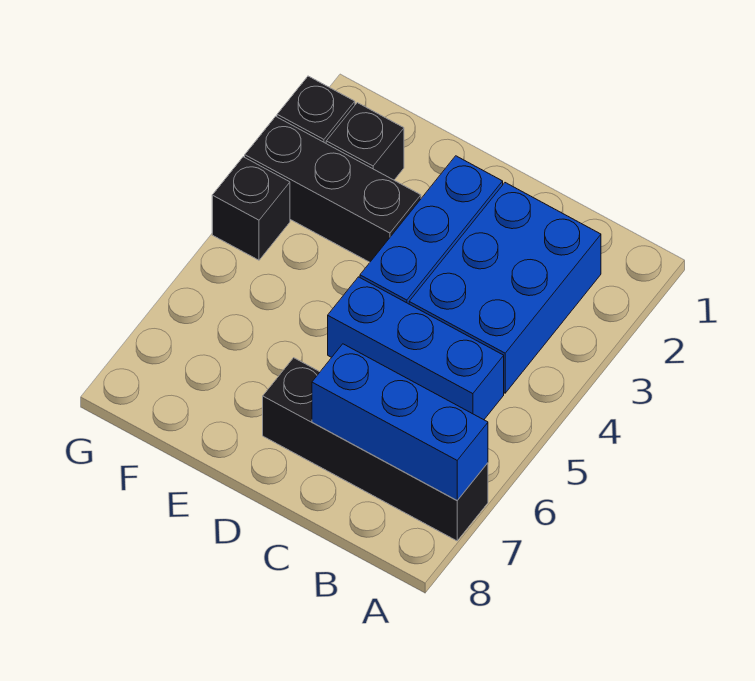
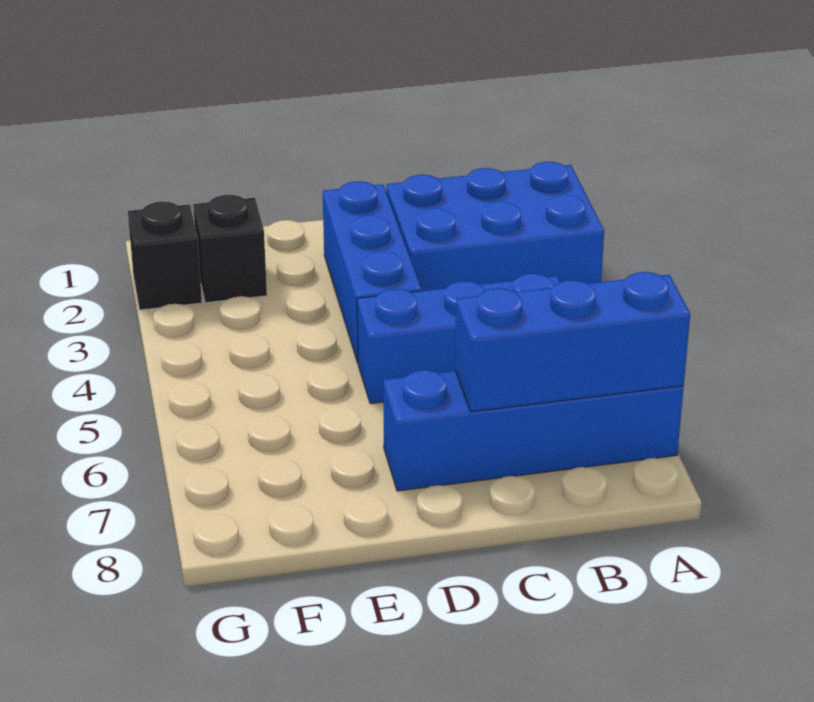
black brick A7:D7 level 1 -> blue brick A7:D7 level 1
blue brick B2:C4 level 1 -> blue brick A2:C3 level 1
black brick E3:G3 level 1 -> none
black brick G4 level 1 -> none

